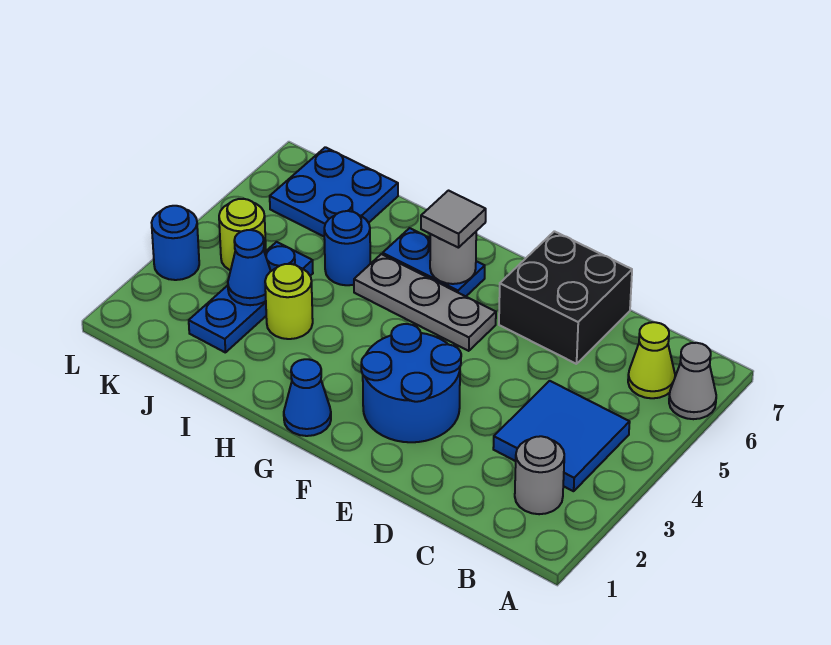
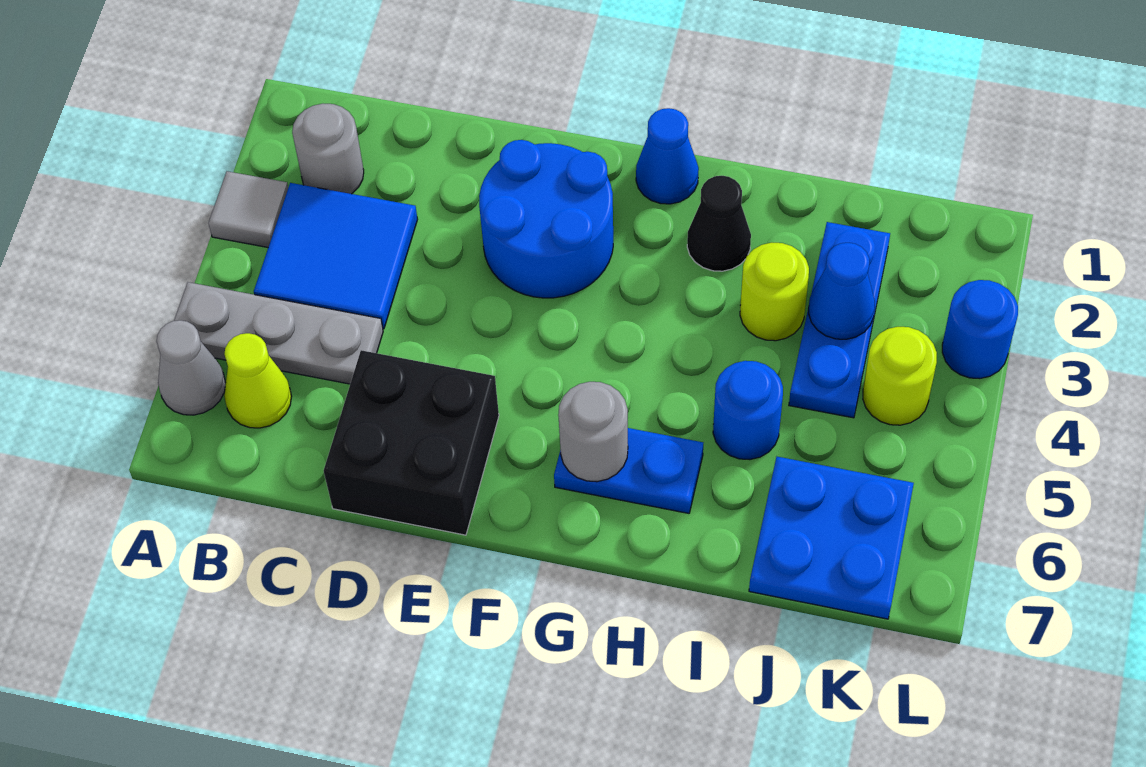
grey plate F5:H5 level 1 -> grey plate A5:C5 level 1
grey tile G6 level 3 -> grey tile A3 level 1
none -> black cone H2 level 1

